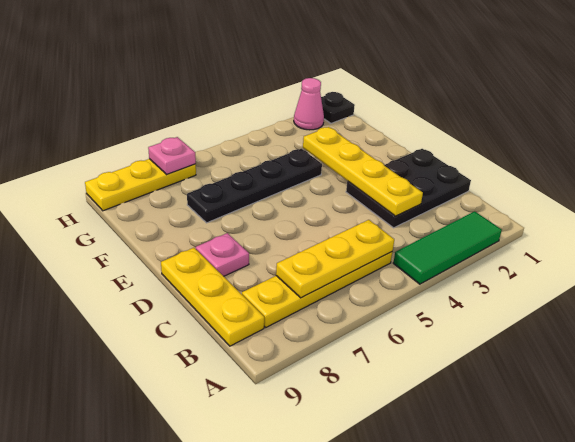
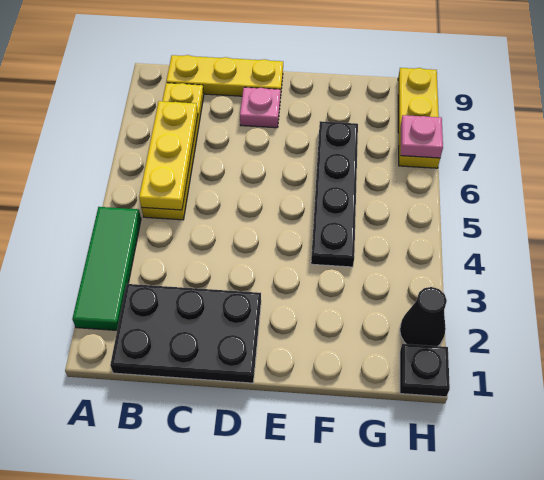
black plate C1:D3 level 1 -> black plate B1:D2 level 1
yellow plate C3:F3 level 2 -> none
pink cone H2 level 1 -> black cone H2 level 1

